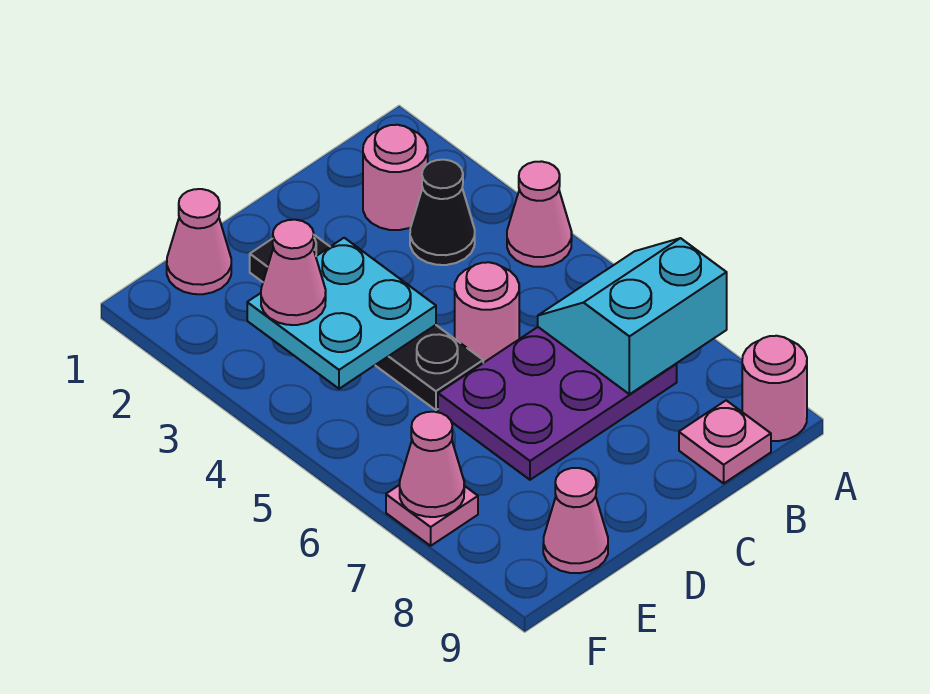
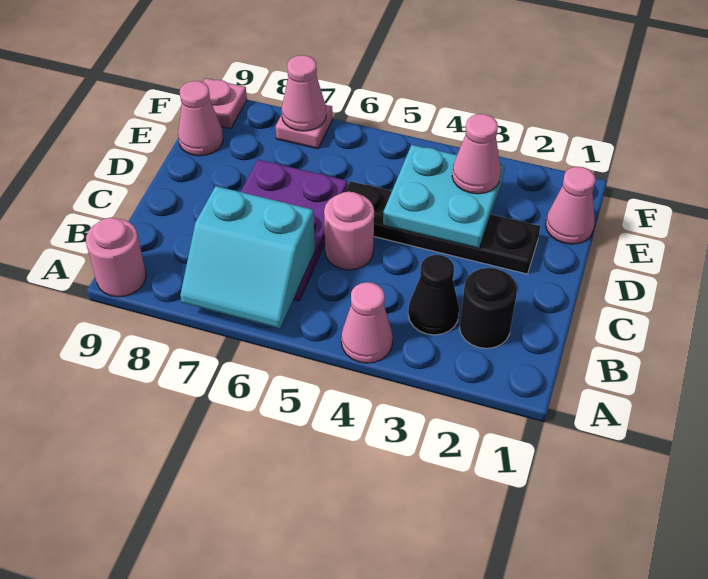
cyan slope A6:B7 level 2 top 7 -> cyan slope A6:B7 level 2 top B
pink round brick B2 level 1 -> black round brick B2 level 1
pink plate B9 level 1 -> pink plate F9 level 1

